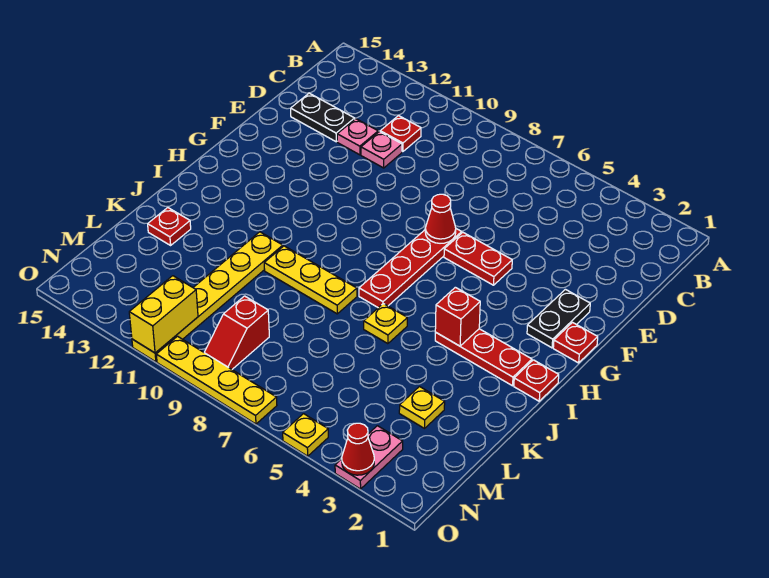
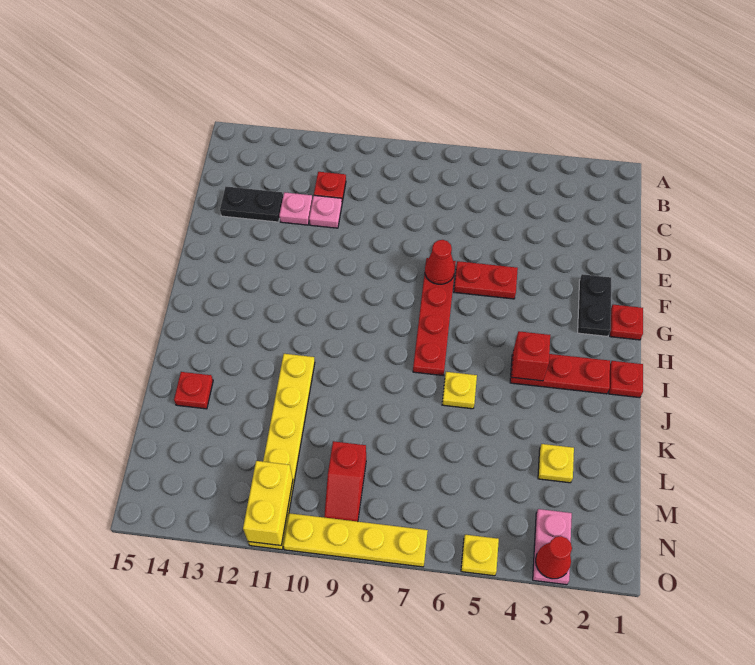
yellow plate J8:J10 level 1 -> none

